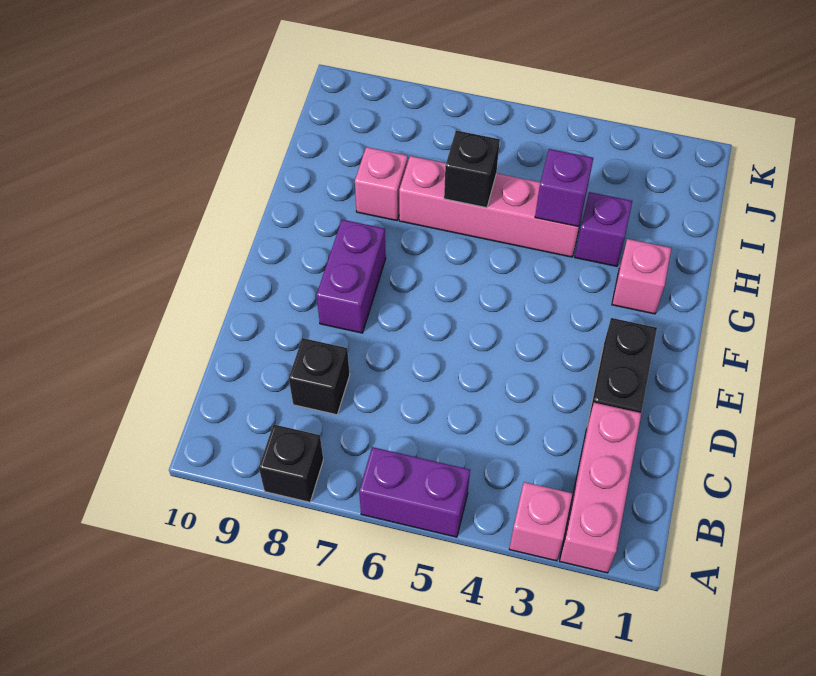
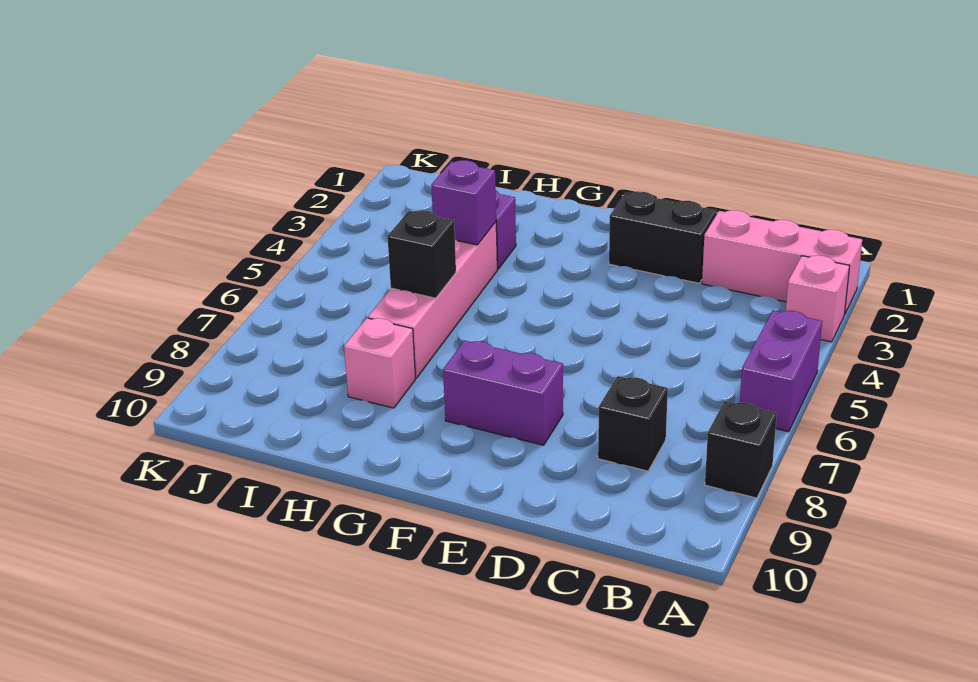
pink brick G2 level 1 -> none

